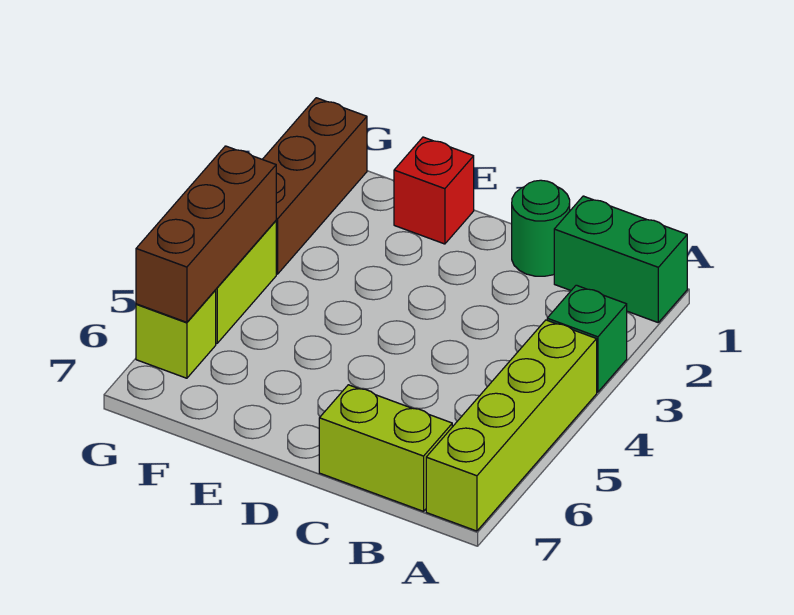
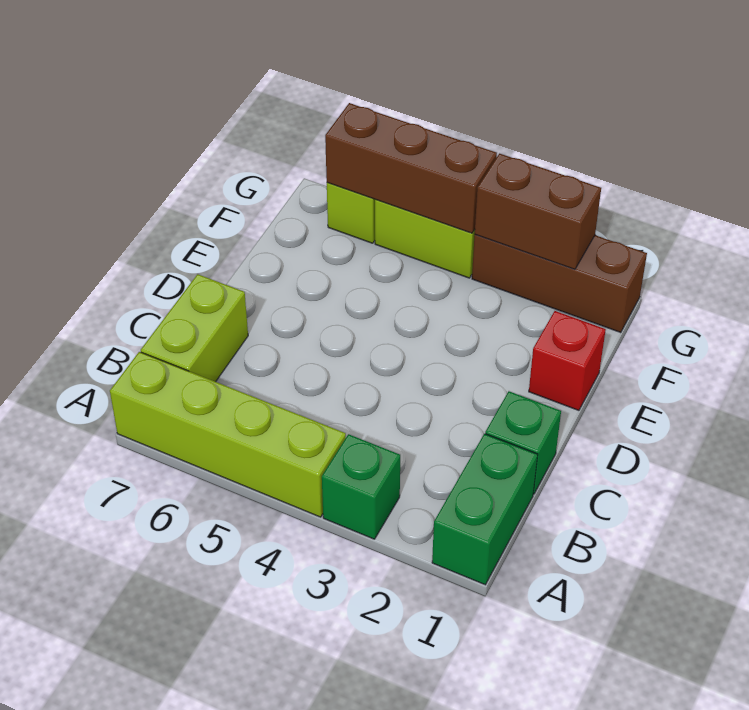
green round brick C1 level 1 -> green brick C1 level 1
none -> brown brick G2:G3 level 2

